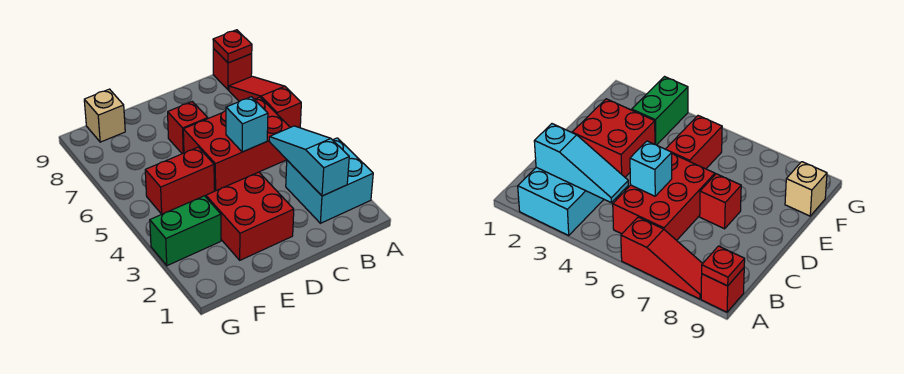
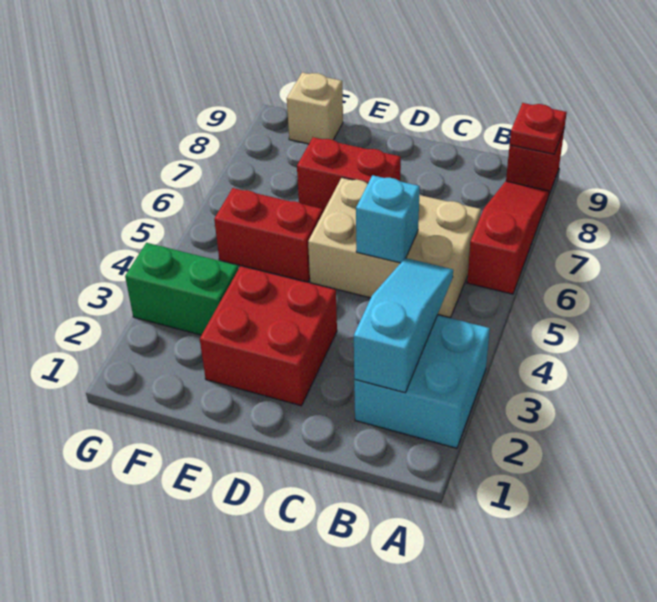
red brick B5:D6 level 1 -> tan brick B5:D6 level 1
red brick D7 level 1 -> red brick D7:E7 level 1

